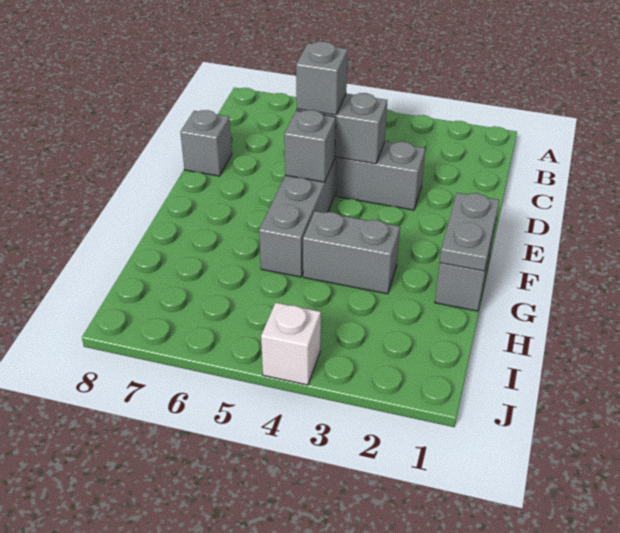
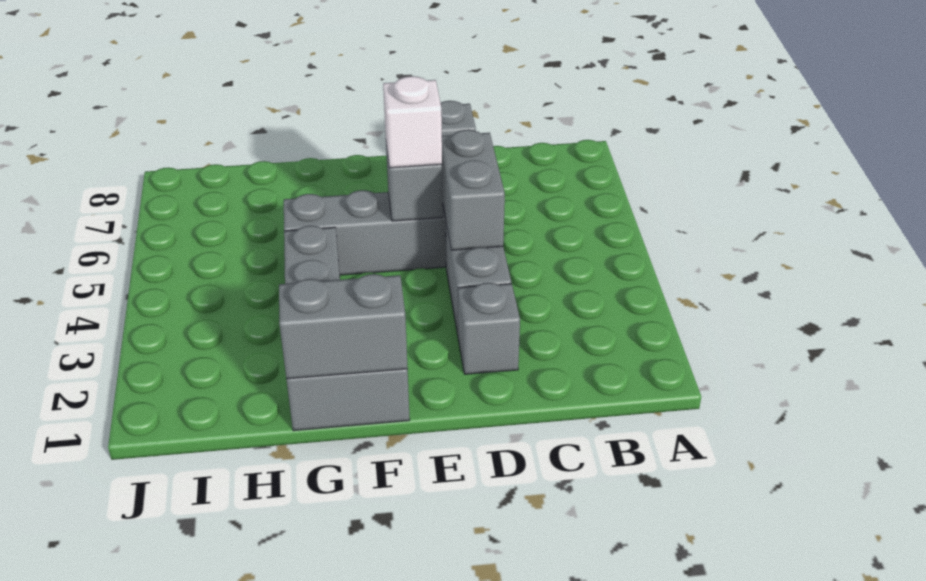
grey brick D5 level 3 -> grey brick D2 level 1
grey plate F1:G1 level 2 -> grey brick F1:G1 level 2
white brick J4 level 1 -> white brick E5 level 3

